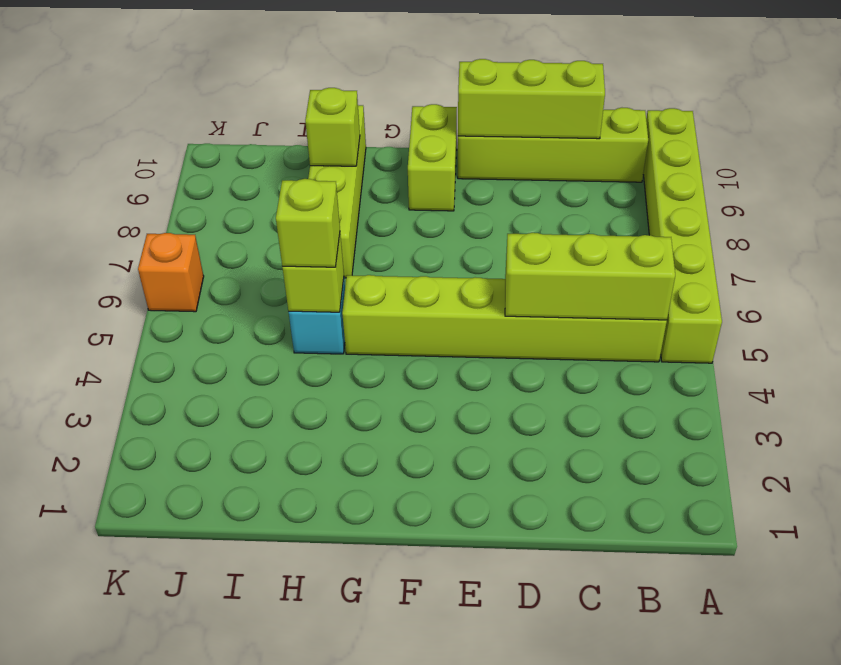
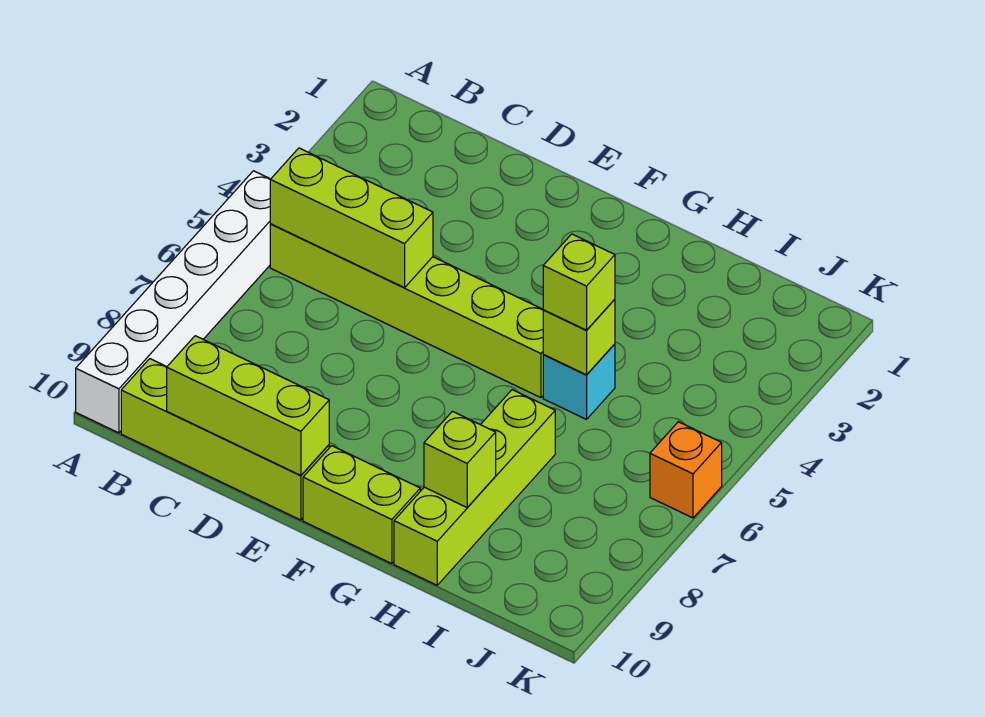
lime brick A5:A10 level 1 -> white brick A5:A10 level 1
lime brick F9:F10 level 1 -> lime brick F10:G10 level 1

